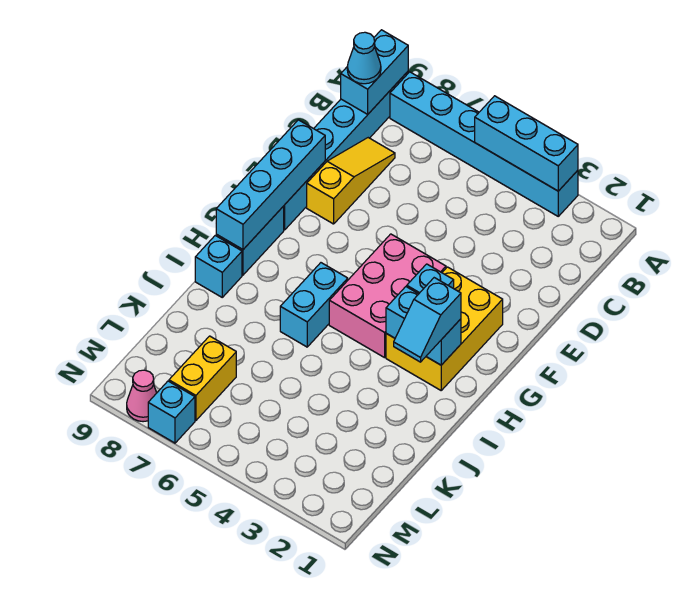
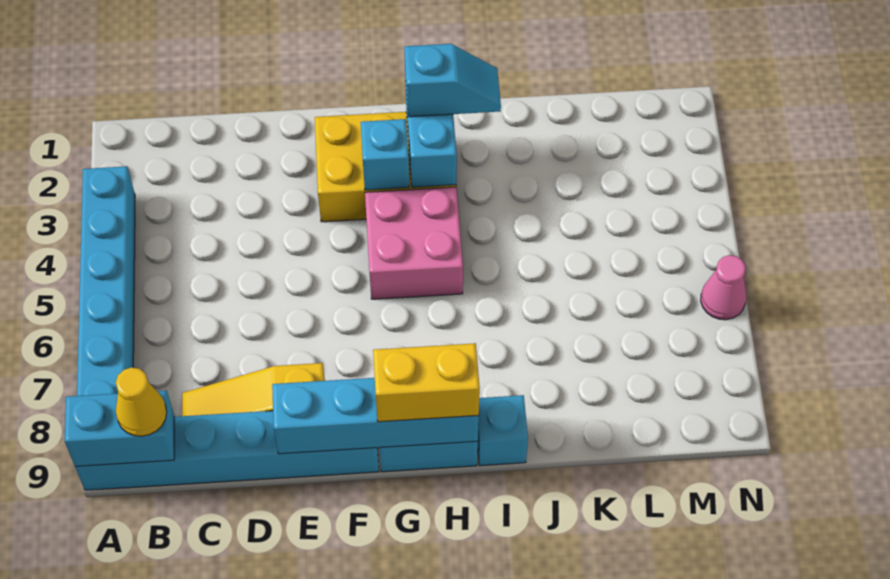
cyan brick A3:A5 level 2 -> none
cyan cone B9 level 3 -> yellow cone B9 level 3
pink brick F4:H5 level 1 -> pink brick G4:H5 level 1
cyan brick H6:I6 level 1 -> none
yellow brick L7:M7 level 1 -> yellow brick G9:H9 level 3
cyan brick N7 level 1 -> none
pink cone N8 level 1 -> pink cone N6 level 1

